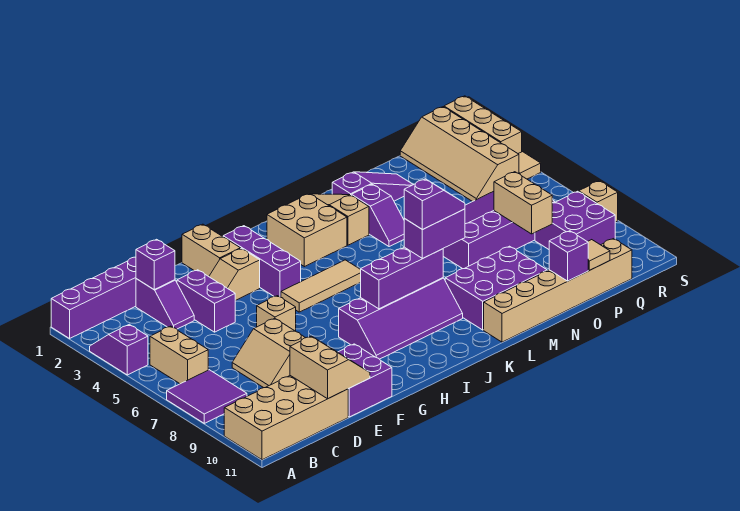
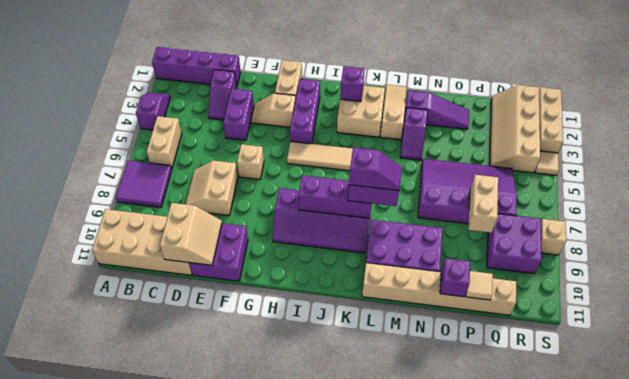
purple brick D2 level 2 -> purple brick J2 level 2

